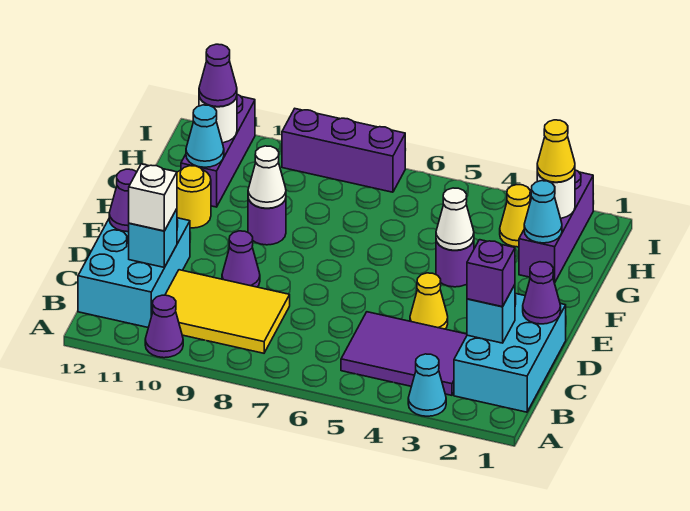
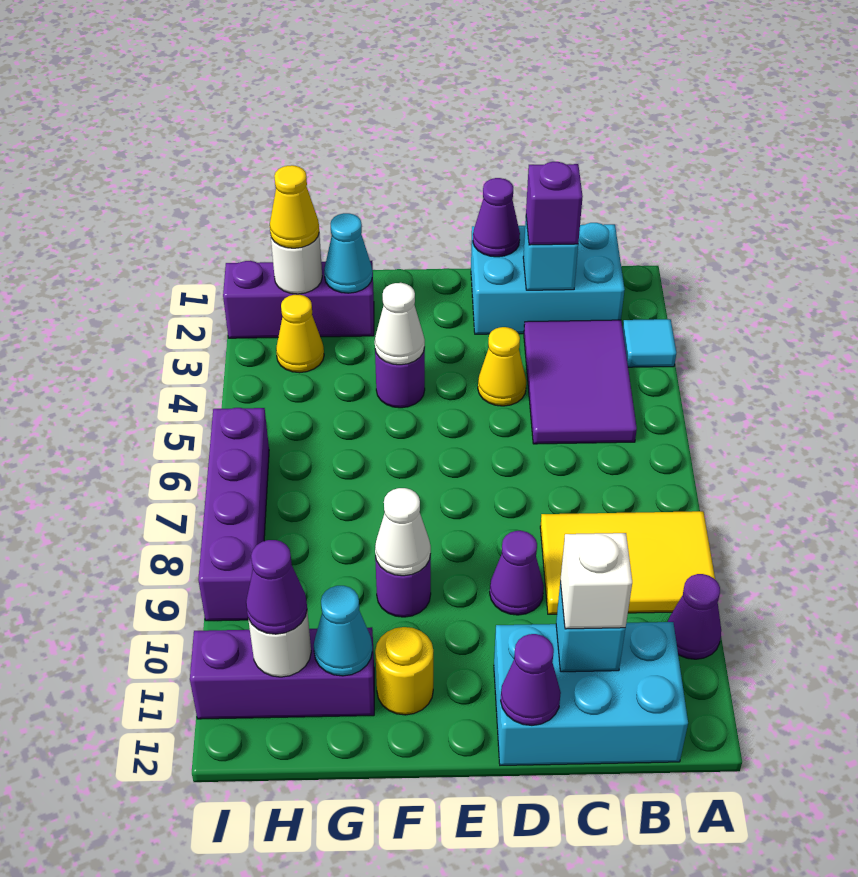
cyan cone A3 level 1 -> cyan tile A3 level 1
yellow tile B8:C10 level 1 -> yellow tile A8:C9 level 1
purple brick I7:I9 level 1 -> purple brick I6:I9 level 1

